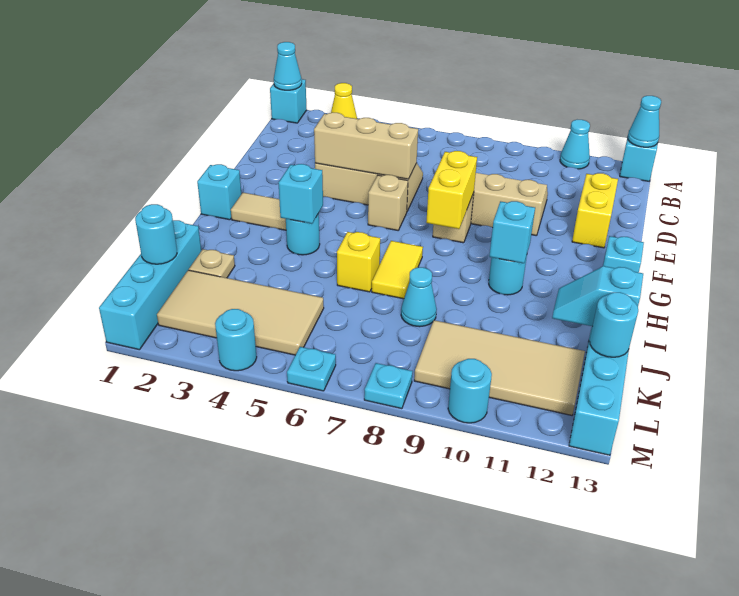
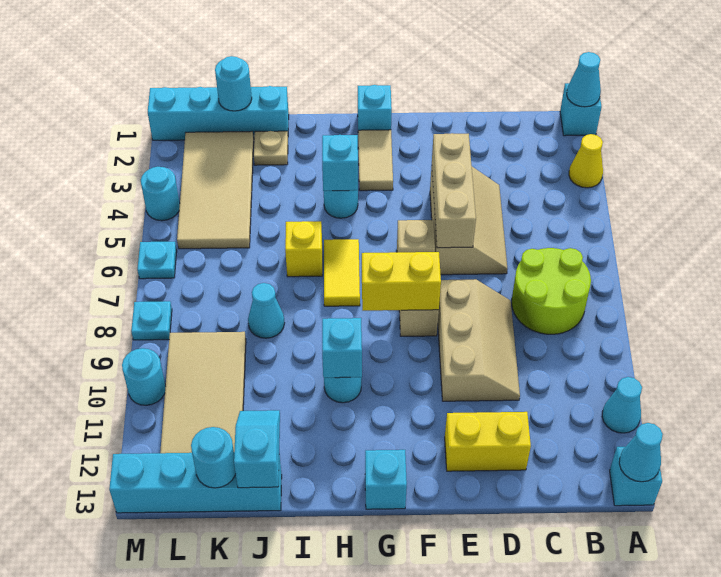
none -> lime round brick B7:C8 level 1
yellow tile H7:I7 level 1 -> yellow tile H6:H7 level 1

